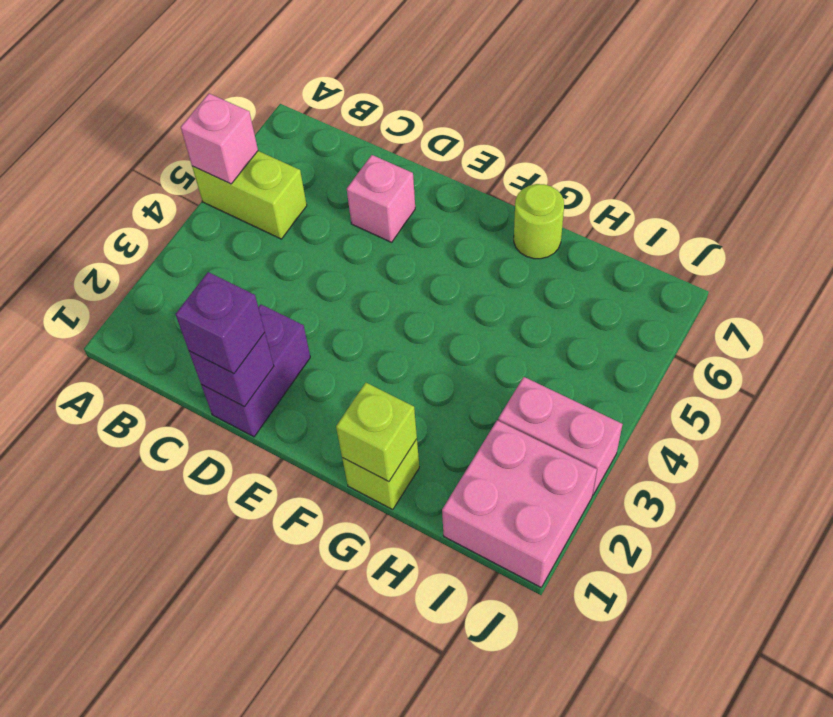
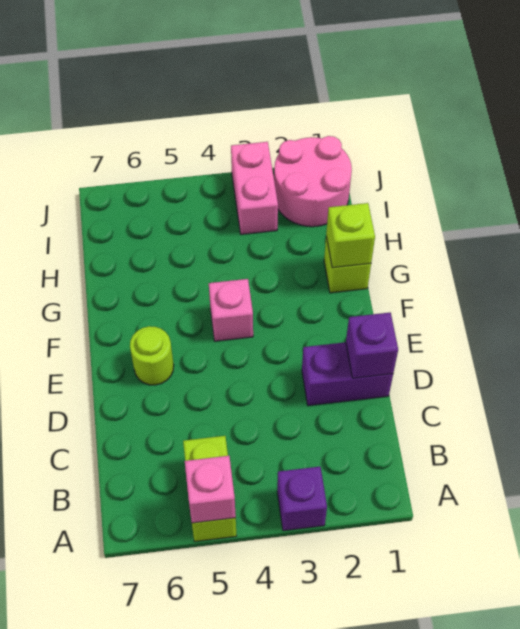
purple brick D1 level 3 -> purple brick A3 level 1
pink brick D6 level 1 -> pink brick F4 level 1
lime round brick G7 level 1 -> lime round brick E6 level 1
pink brick I1:J2 level 1 -> pink round brick I1:J2 level 1

